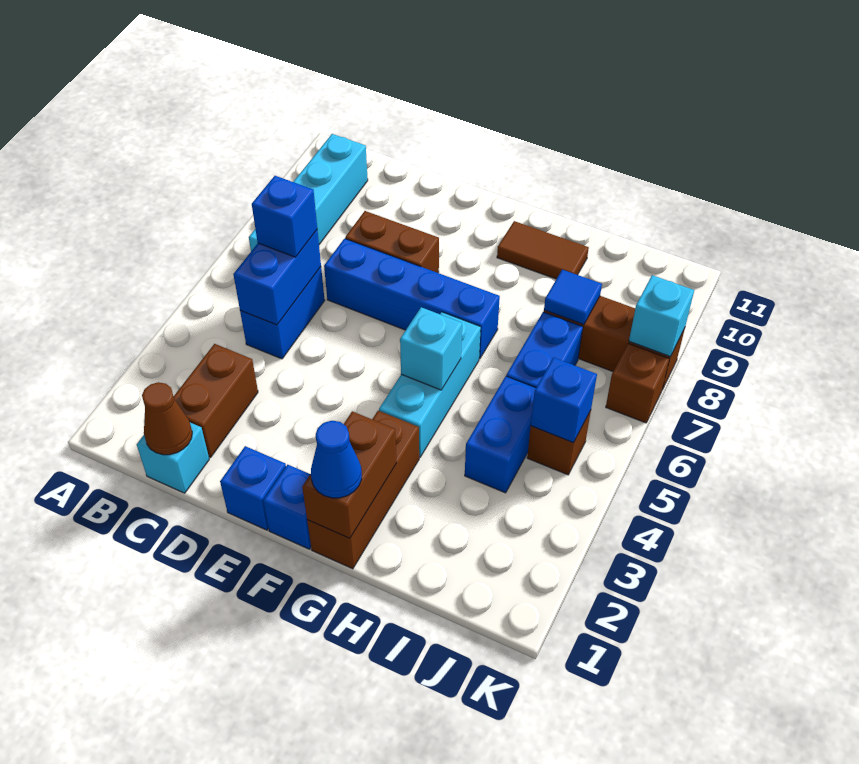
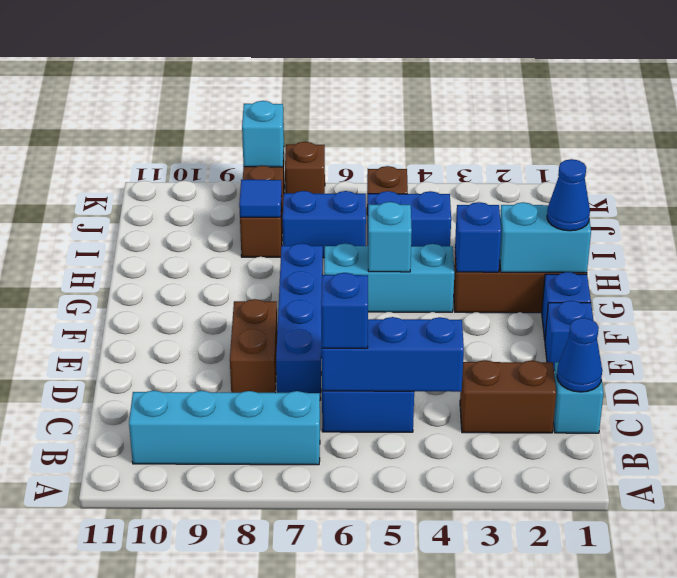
brown cone C1 level 2 -> blue cone C1 level 2
blue brick C5:C6 level 2 -> blue brick C4:C6 level 2
brown brick G1:G2 level 2 -> cyan brick G1:G2 level 2
brown tile G10:H10 level 1 -> none
blue brick J5 level 2 -> blue brick G3 level 2

